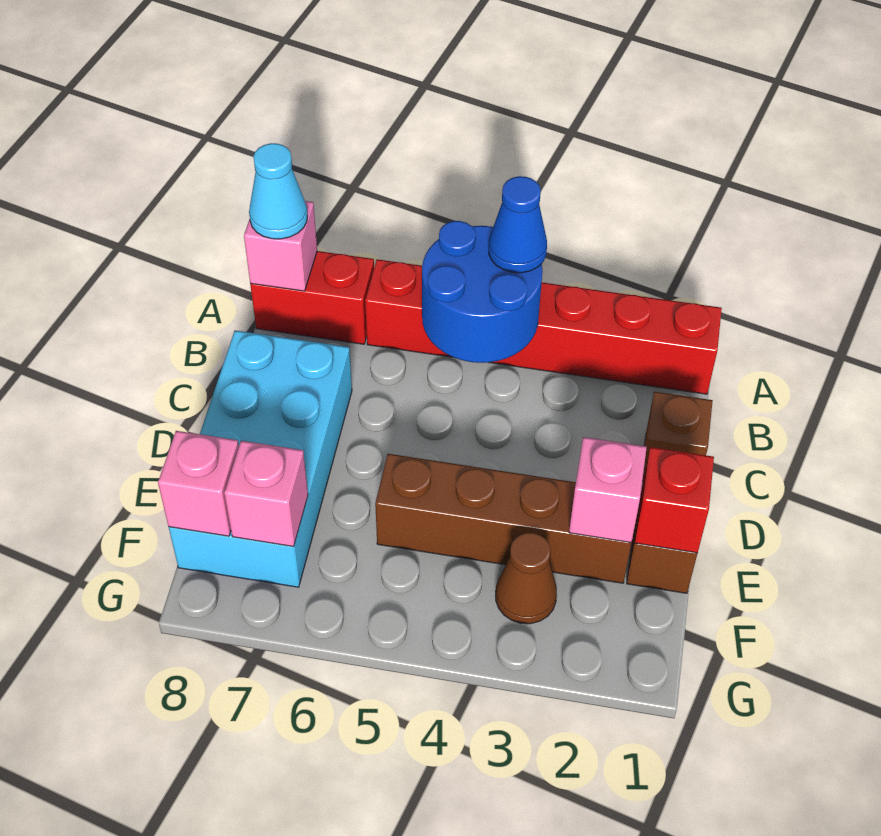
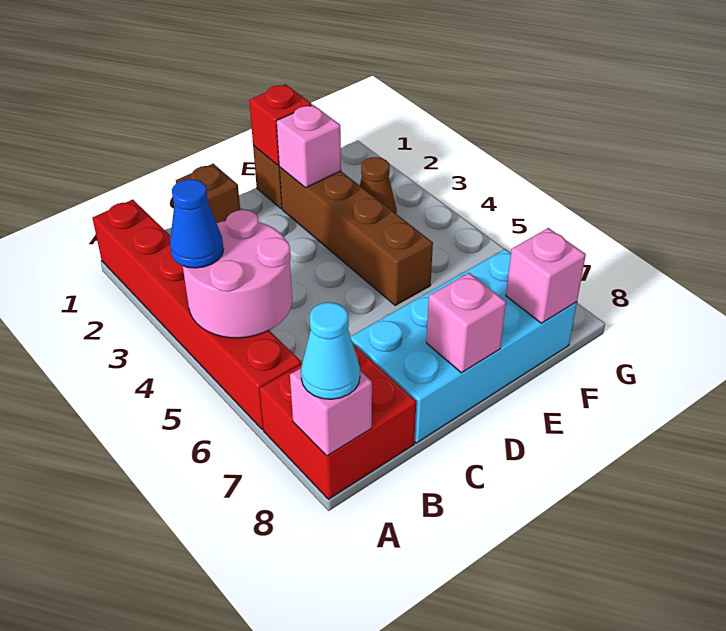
blue round brick A4:B5 level 2 -> pink round brick A4:B5 level 2
red brick A7:A8 level 1 -> red brick A7:B8 level 1
pink brick F7 level 2 -> pink brick D8 level 2

